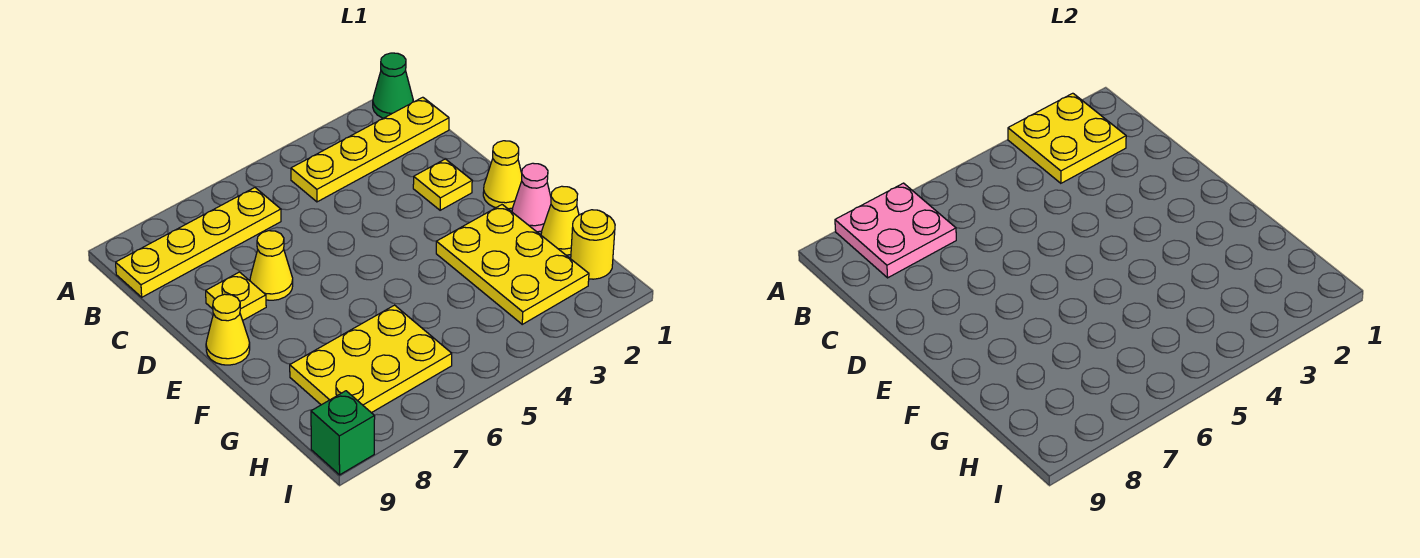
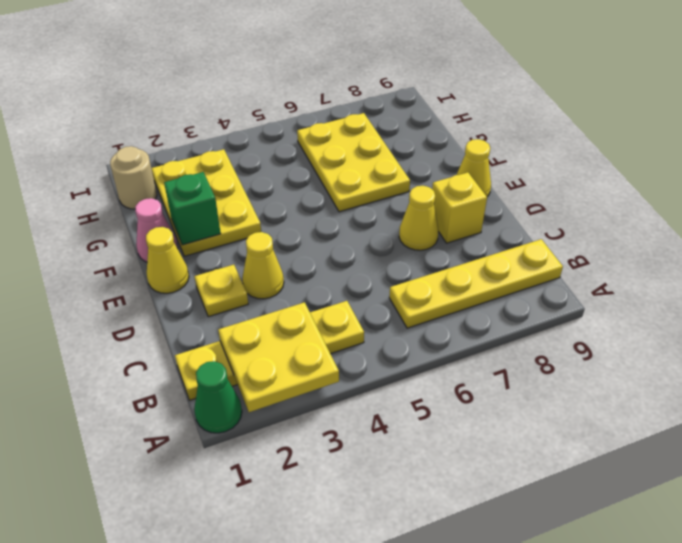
pink plate A7:B8 level 2 -> none
yellow plate D8 level 1 -> yellow brick D8 level 1
yellow cone G1 level 1 -> yellow cone D3 level 1
yellow plate G6:H8 level 1 -> yellow plate F6:H7 level 1
yellow round brick H1 level 1 -> tan round brick H1 level 1
green brick I9 level 1 -> green brick F2 level 2

